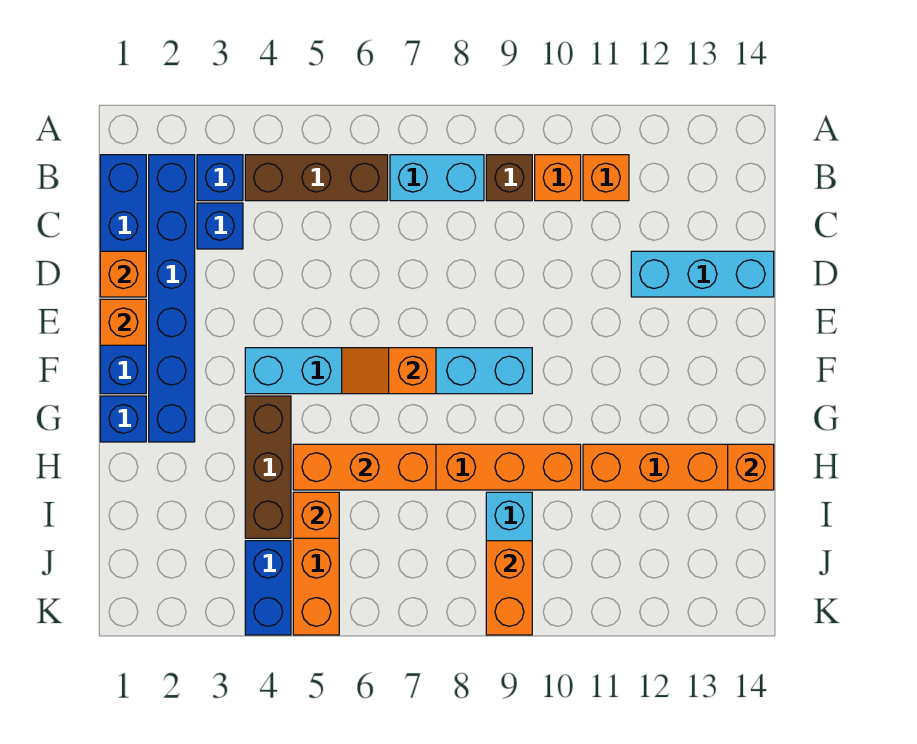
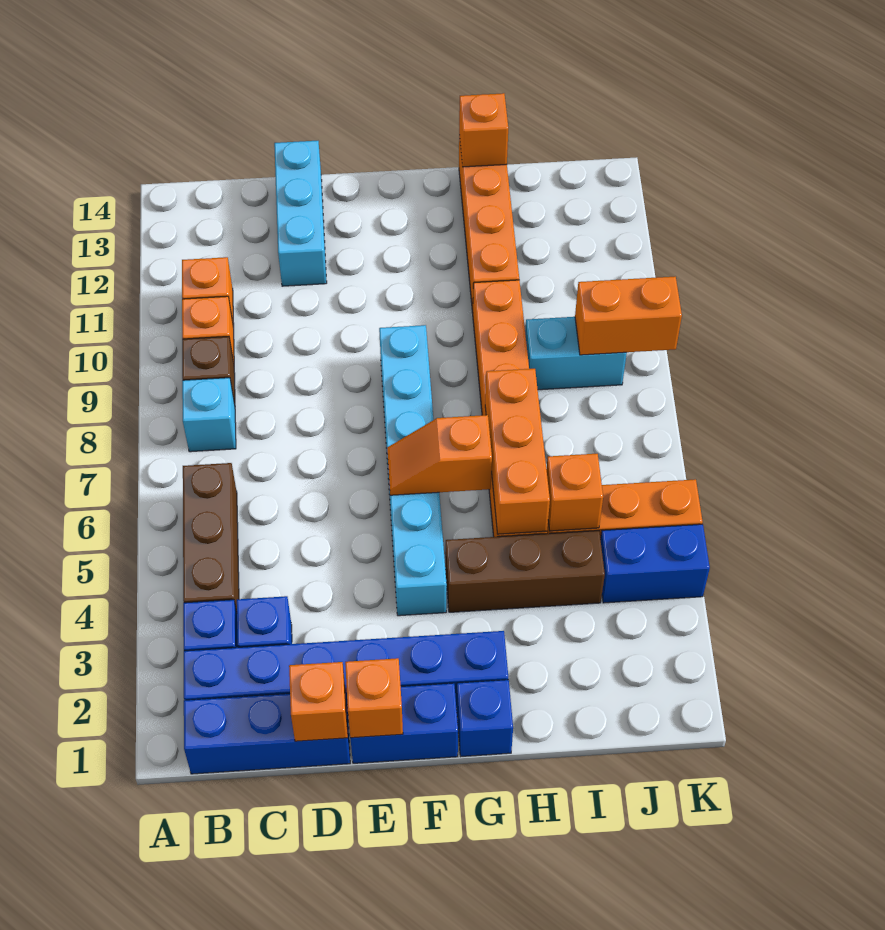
cyan brick B7:B8 level 1 -> cyan brick B8 level 1
orange slope F6:F7 level 2 top 7 -> orange slope F6:G6 level 2 top G

